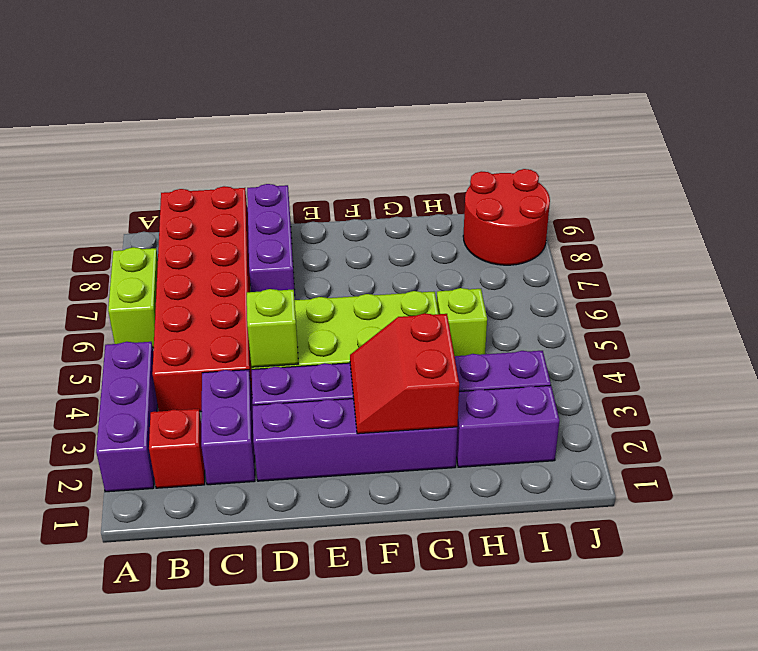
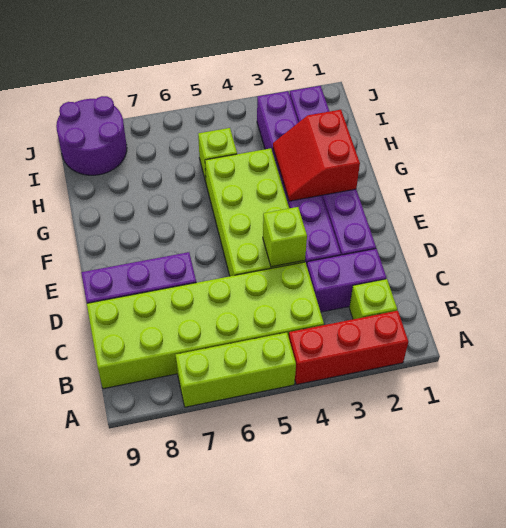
purple brick A2:A4 level 1 -> red brick A2:A4 level 1
lime brick A6:A7 level 1 -> lime brick A5:A7 level 1
red brick B2 level 1 -> lime brick B2 level 1
red brick B4:C9 level 1 -> lime brick B4:C9 level 1
red slope F2:G3 level 2 top G -> red slope F2:G3 level 2 top 2
red round brick I8:J9 level 1 -> purple round brick I8:J9 level 1

